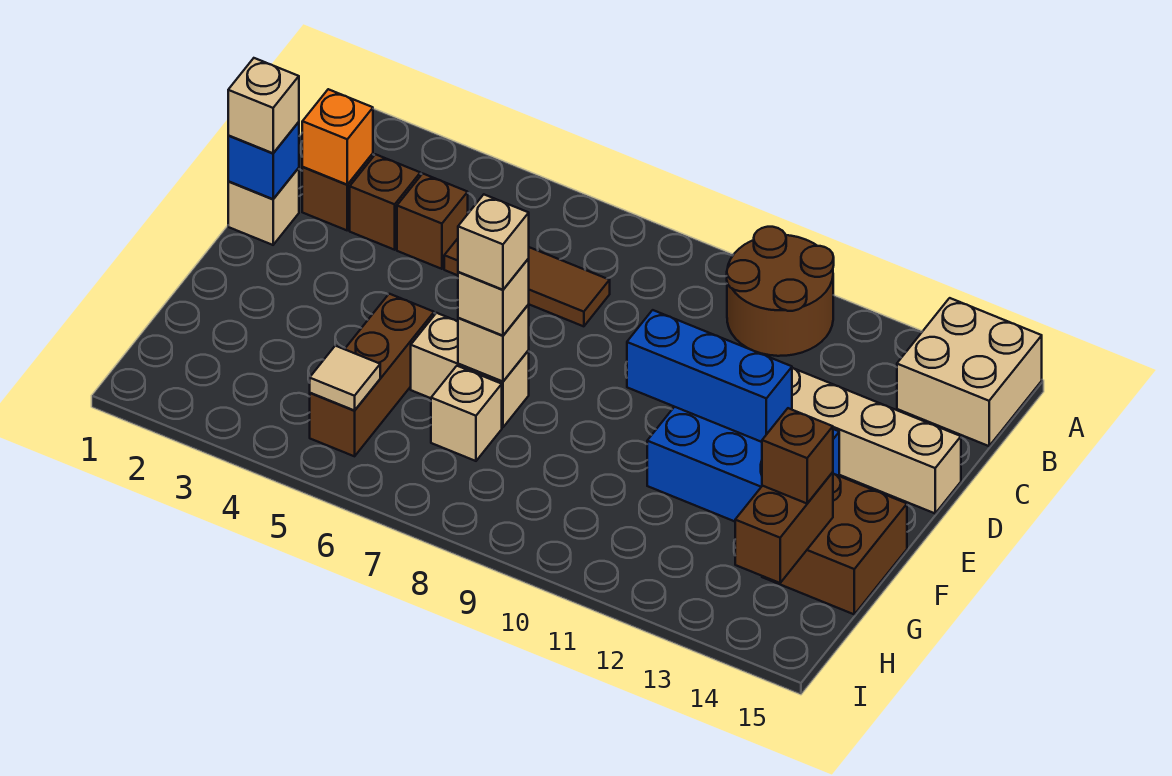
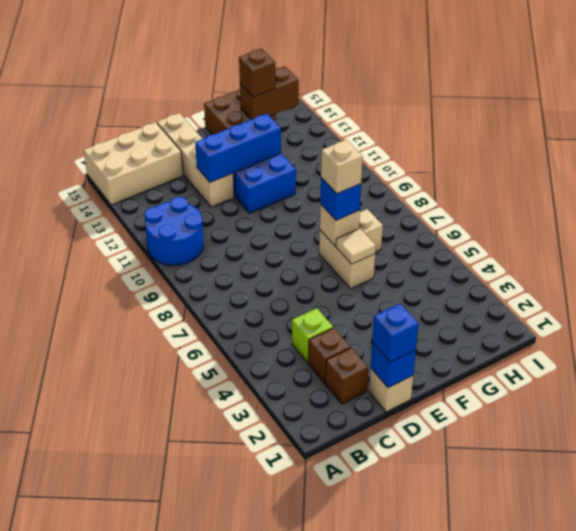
brown round brick A10:B11 level 1 -> blue round brick A10:B11 level 1
tan brick A14:B15 level 1 -> tan brick A14:C15 level 1
orange brick C2 level 2 -> none
brown brick C4 level 1 -> lime brick C4 level 1
brown tile C5:C7 level 1 -> none
tan brick D1 level 3 -> blue brick D1 level 3
blue brick E10:E12 level 2 -> blue brick D12:F12 level 2
brown brick F5:H5 level 1 -> none
tan brick F7 level 3 -> blue brick F7 level 3
tan tile H5 level 2 -> tan tile F6 level 2

